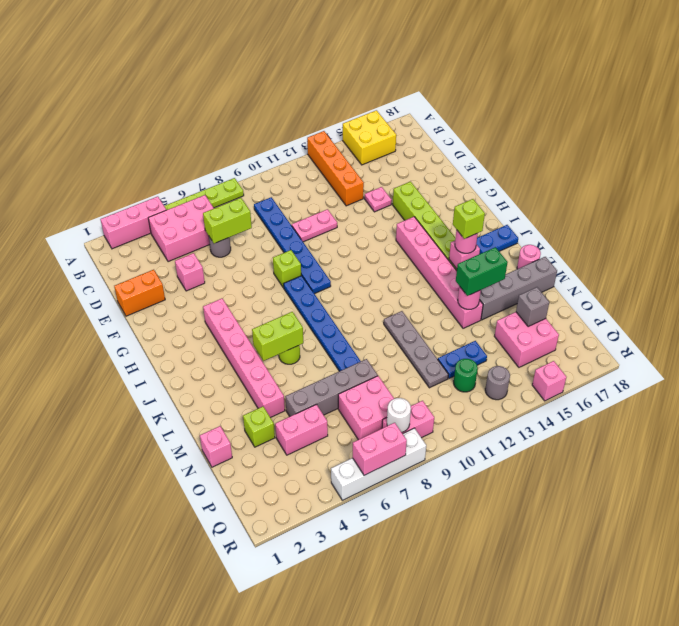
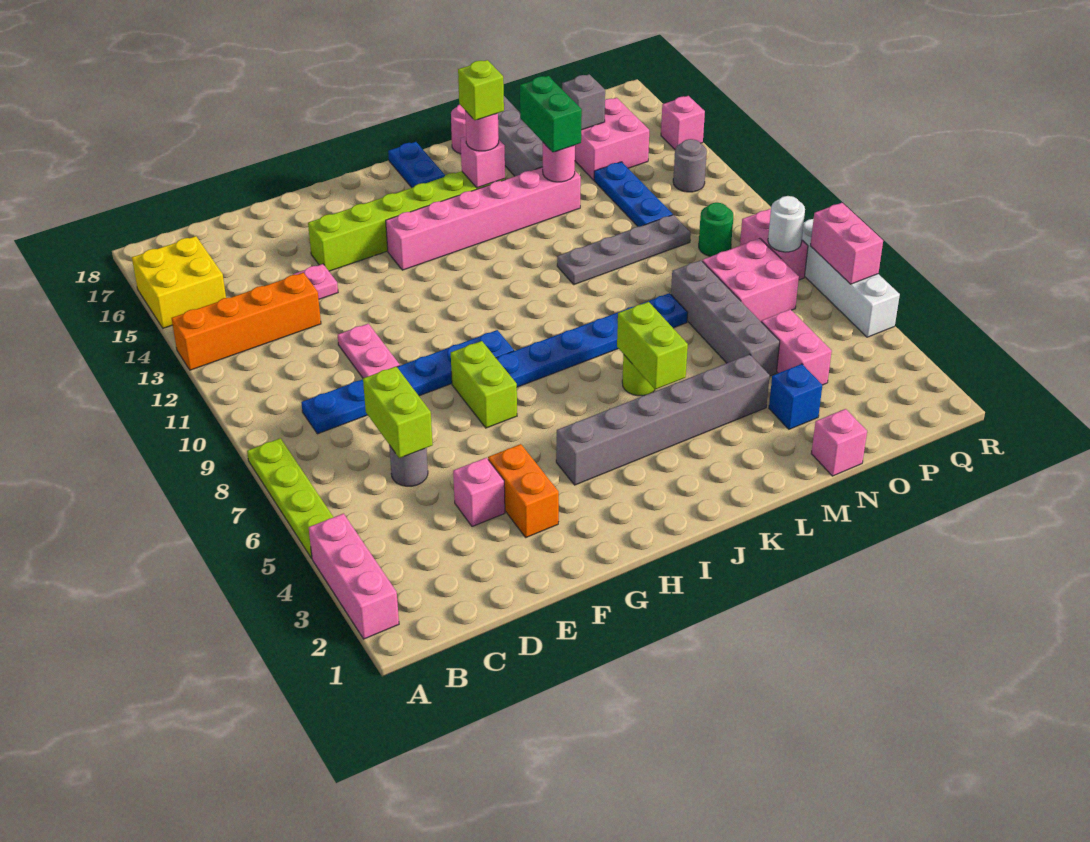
pink brick B4:C6 level 1 -> none
orange brick E1:E2 level 1 -> orange brick F3:F4 level 1
lime brick G8 level 1 -> lime brick G7:G8 level 1
pink brick H4:M4 level 1 -> grey brick H4:M4 level 1
lime brick N3 level 1 -> blue brick N3 level 1
blue plate O12:O13 level 1 -> blue plate O12:O14 level 1
green round brick P12 level 1 -> green round brick P10 level 1

